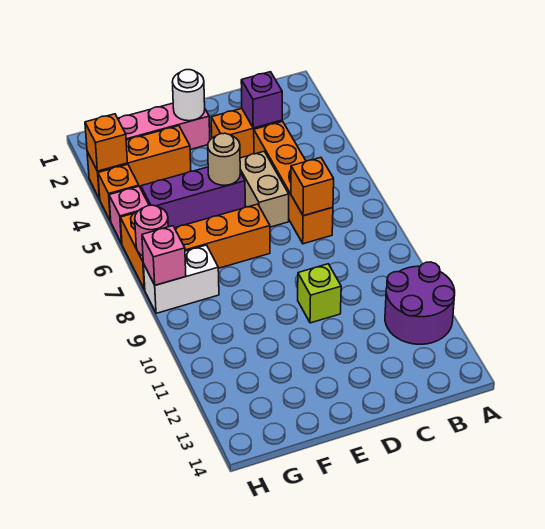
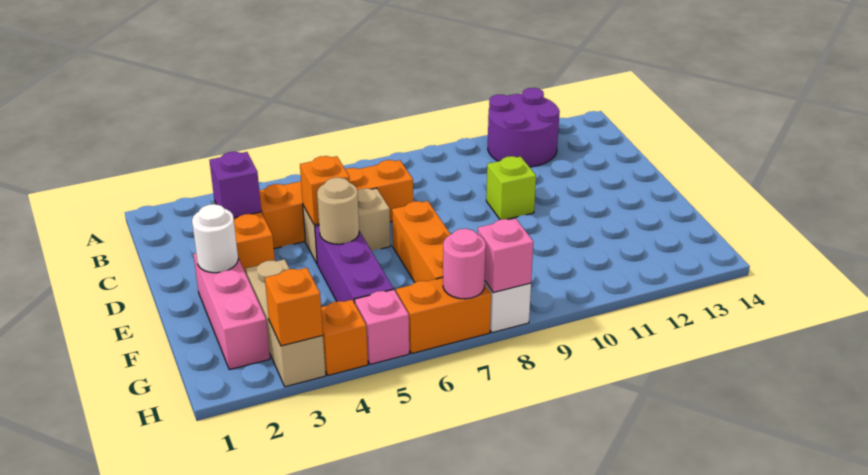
orange brick C7 level 2 -> orange brick D5 level 2
orange brick F3:H3 level 1 -> tan brick F3:H3 level 1

